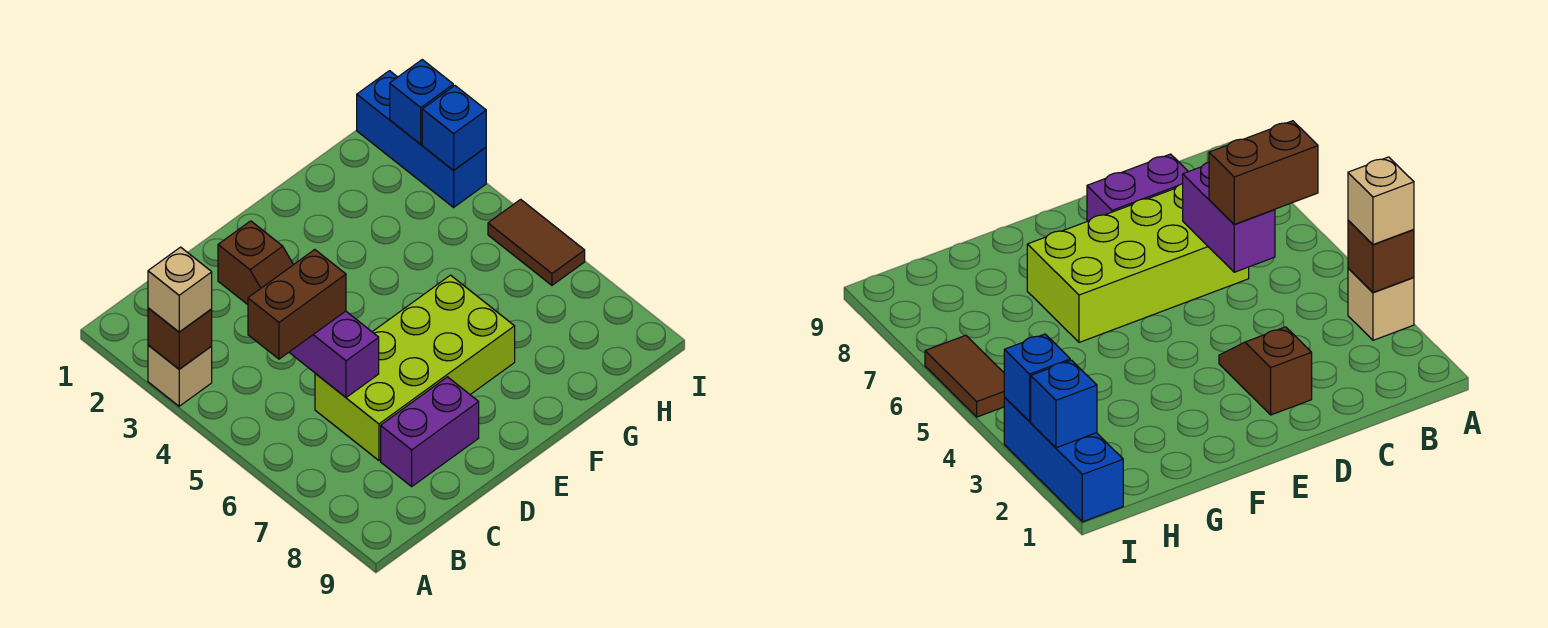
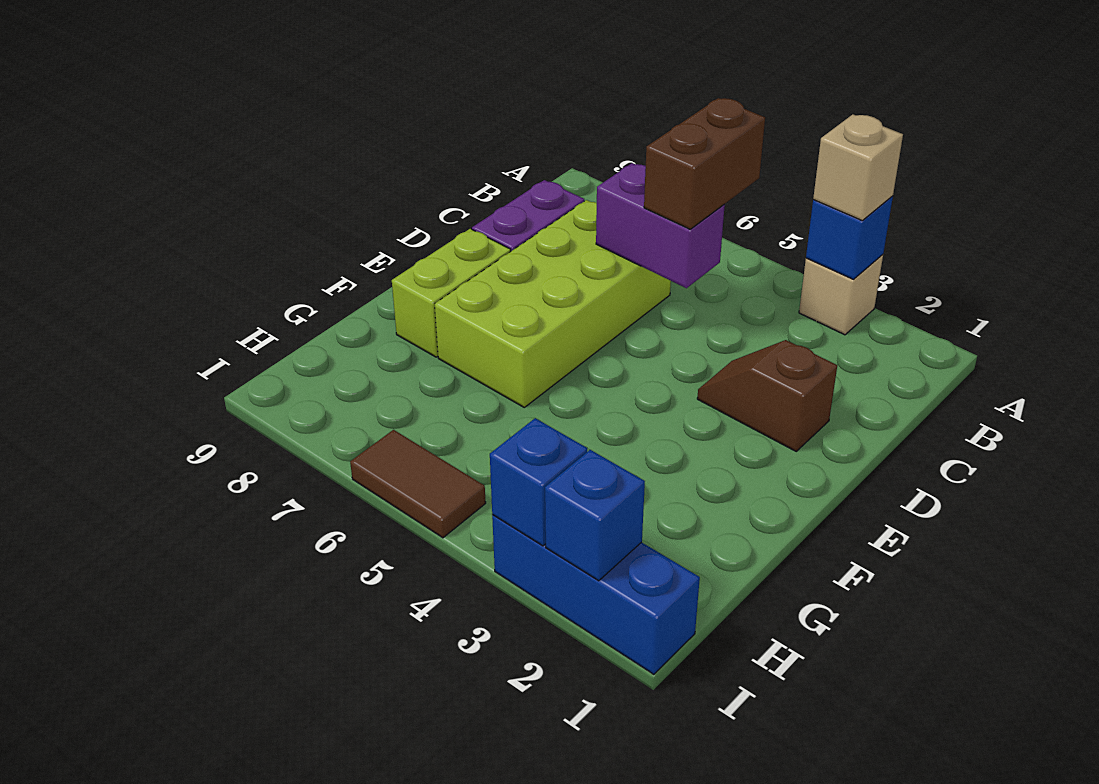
brown brick A3 level 2 -> blue brick A3 level 2
none -> lime brick E8:F8 level 1

